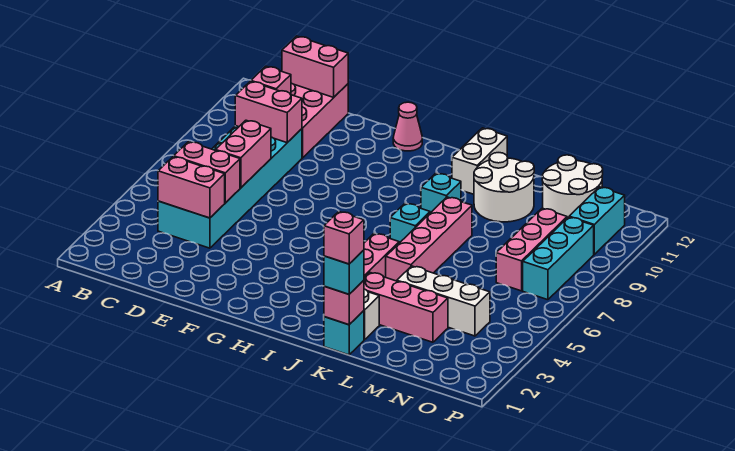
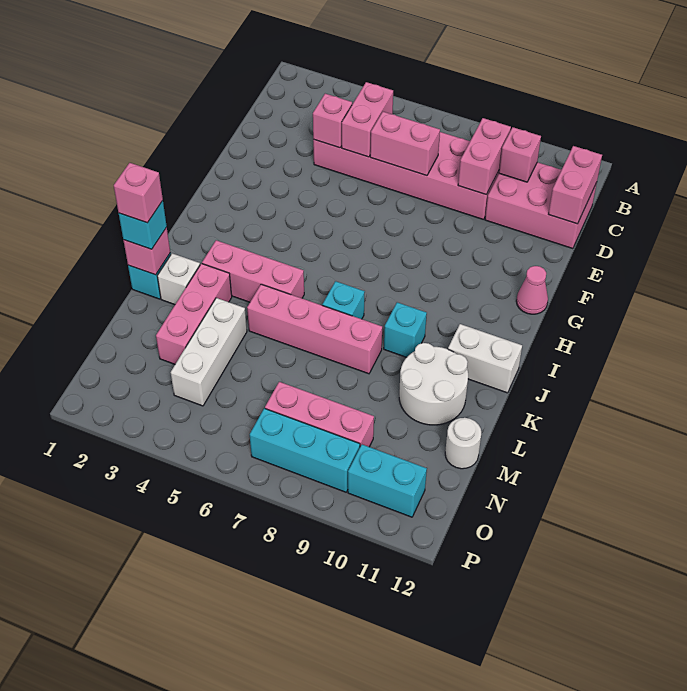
cyan brick C4:D9 level 1 -> pink brick C4:D9 level 1
pink brick C4:D4 level 2 -> pink brick D4 level 2
white round brick M11:N12 level 1 -> white round brick M12 level 1

